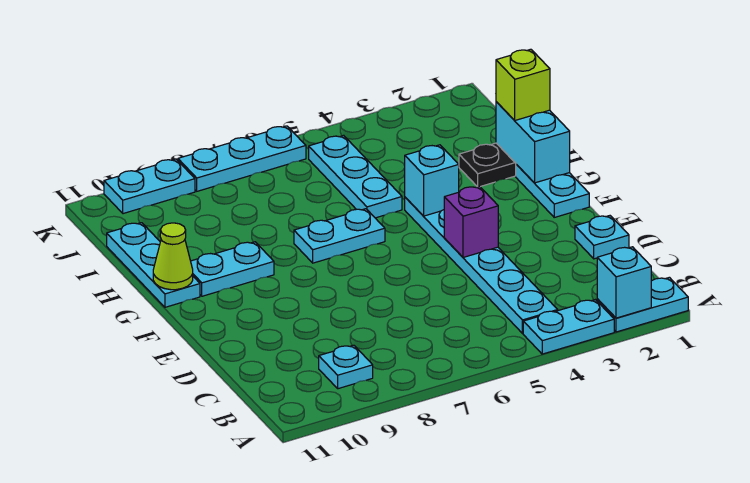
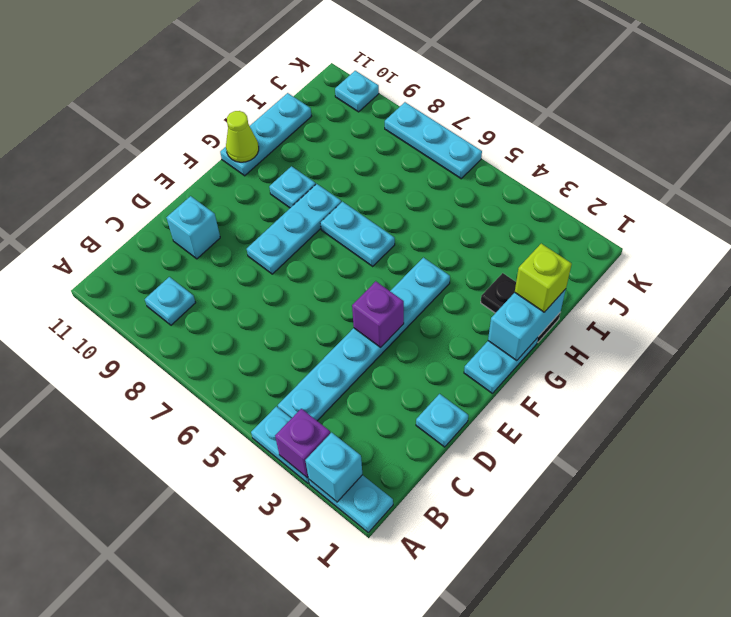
none -> purple brick A3 level 2
cyan brick G4 level 2 -> cyan brick D10 level 1
cyan plate G9:G10 level 1 -> cyan plate G9 level 1
cyan plate H5:J5 level 1 -> cyan plate E8:G8 level 1
cyan plate K9:K10 level 1 -> cyan plate K10 level 1

